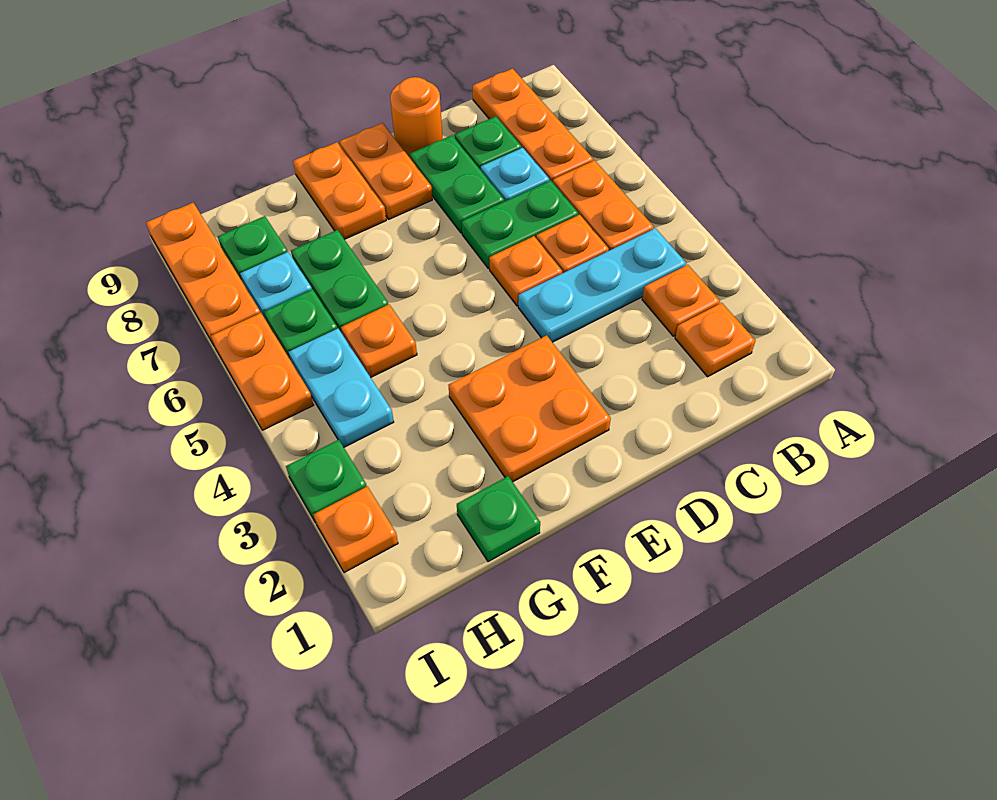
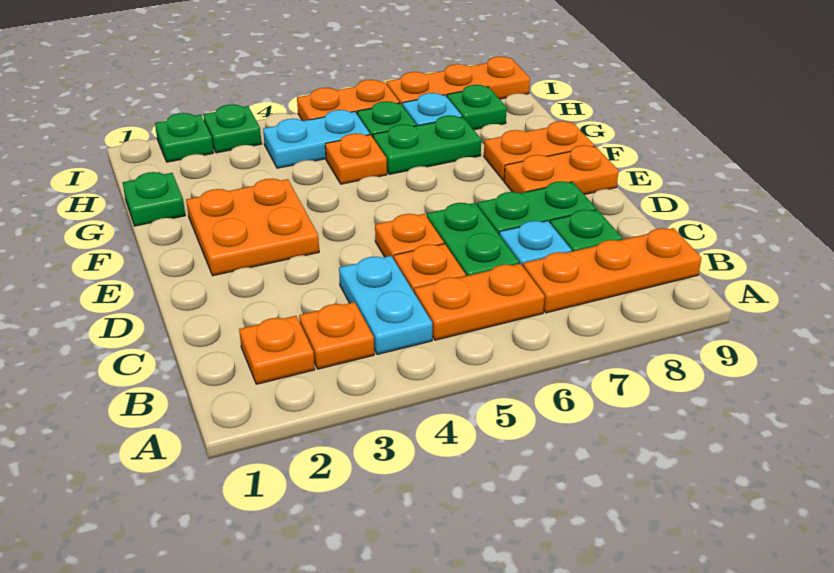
cyan plate B4:D4 level 1 -> cyan plate B4:C4 level 1
orange round brick D9 level 1 -> none
orange plate I2 level 1 -> green plate I2 level 1

